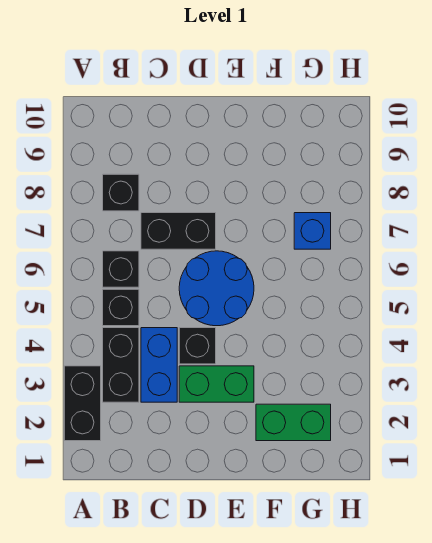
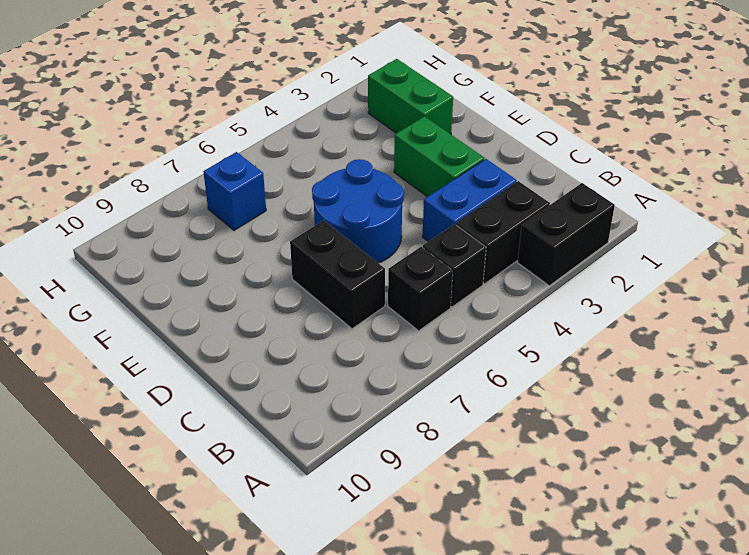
black brick B8 level 1 -> none
black brick D4 level 1 -> none

